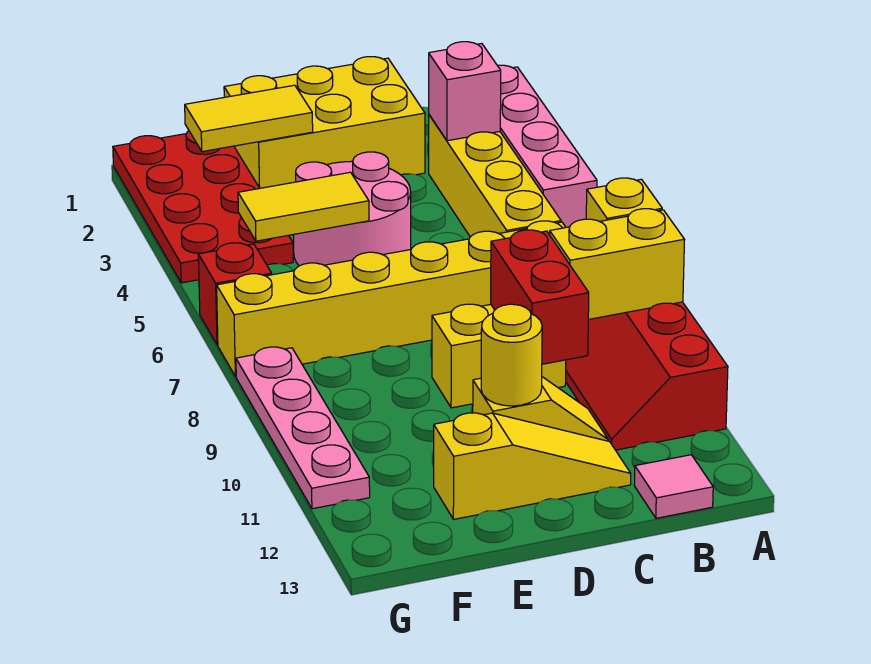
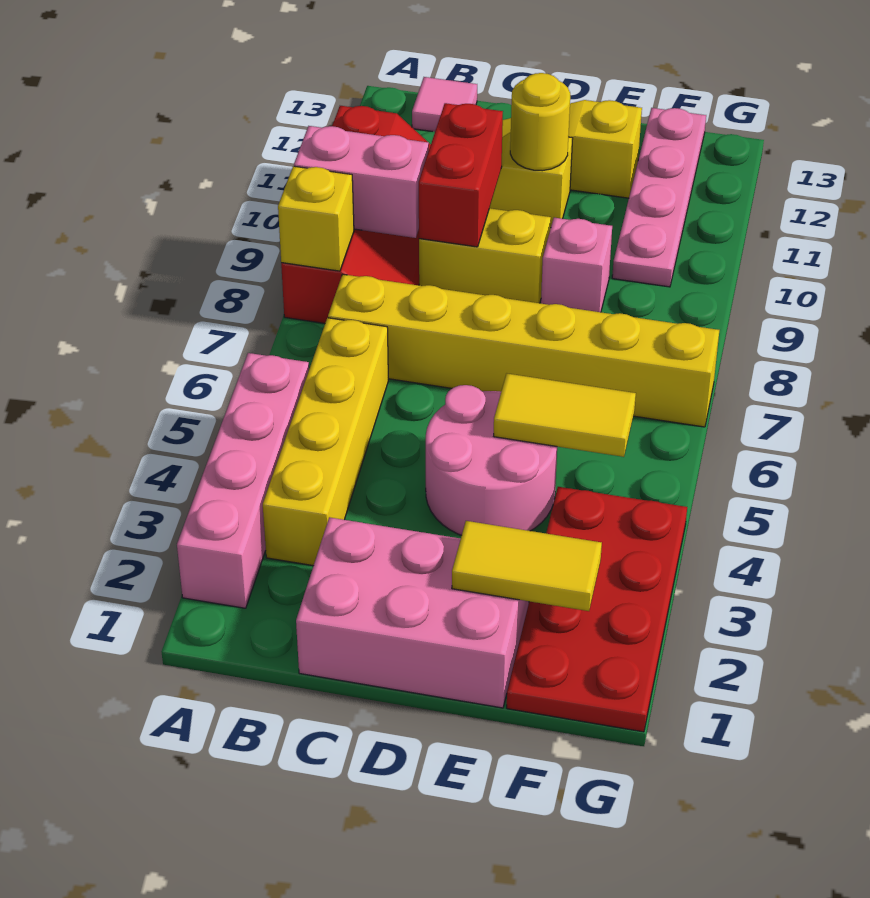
yellow brick A9:B9 level 2 -> pink brick A9:B9 level 2
pink brick B3 level 2 -> pink brick E9 level 1
yellow brick C1:E2 level 1 -> pink brick C1:E2 level 1
red brick G6 level 1 -> none
pink plate G8:G11 level 1 -> pink plate F10:F13 level 1

